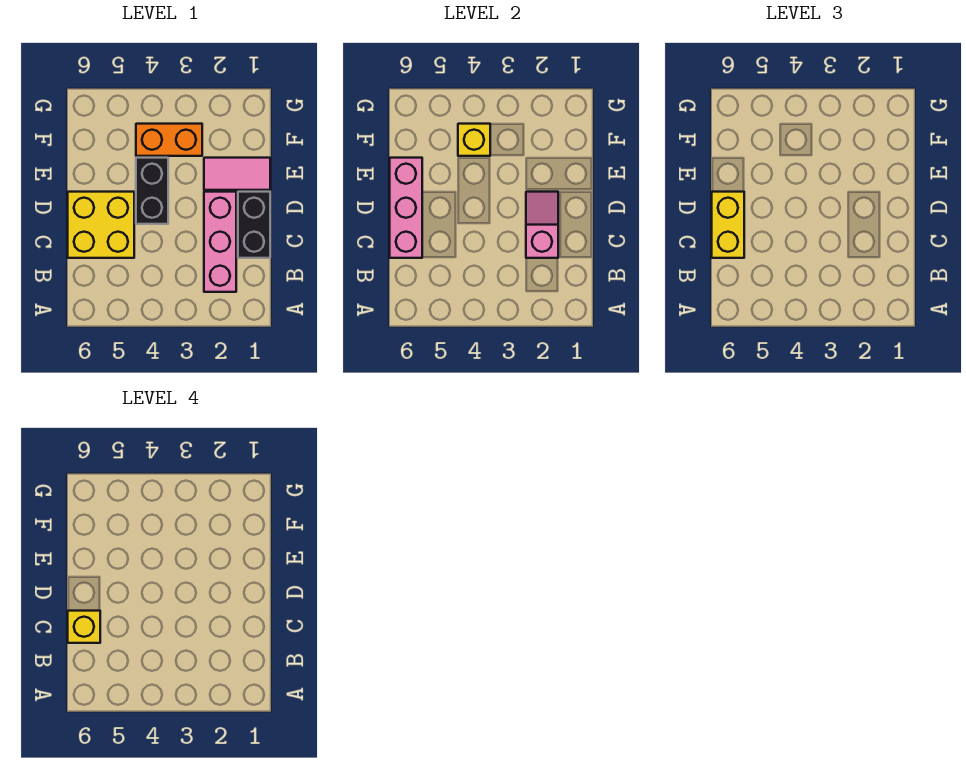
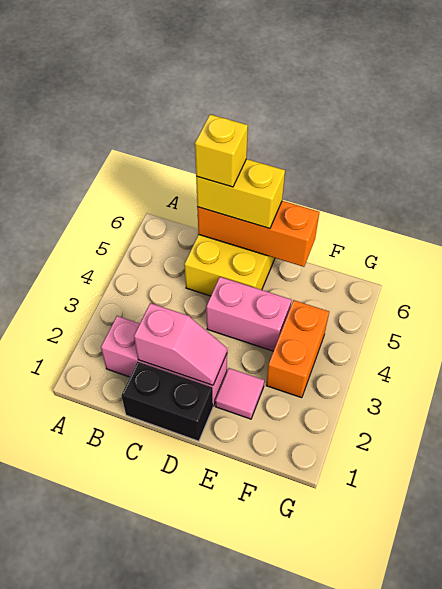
pink brick C6:E6 level 2 -> orange brick C6:E6 level 2
black brick D4:E4 level 1 -> pink brick D4:E4 level 1
pink tile E1:E2 level 1 -> pink tile E2 level 1
yellow brick F4 level 2 -> none

